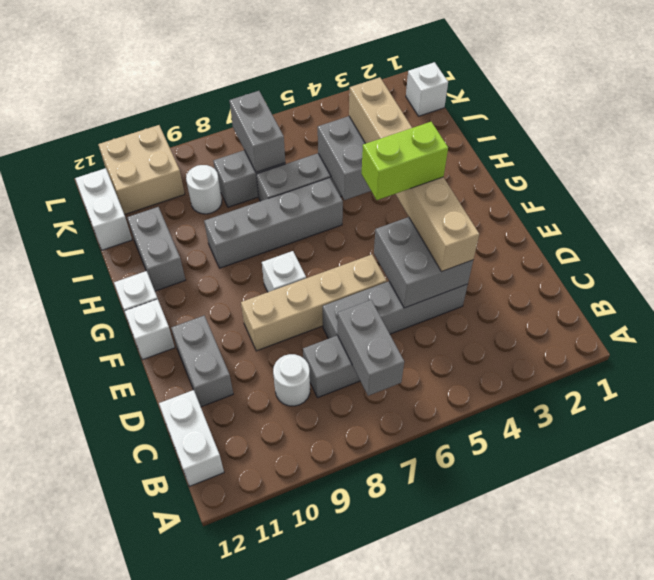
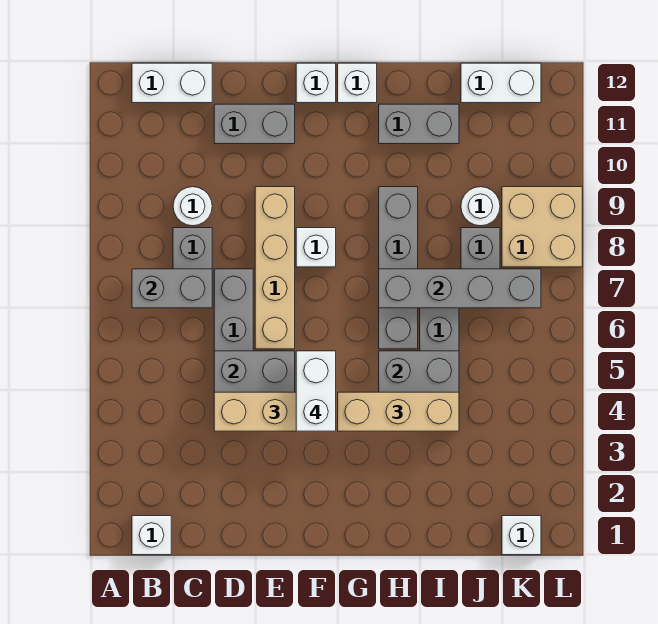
none -> white brick B1 level 1
lime brick F4:F5 level 4 -> white brick F4:F5 level 4
grey brick J7:K7 level 2 -> grey brick H7:K7 level 2
tan brick K10:L11 level 1 -> tan brick K8:L9 level 1

